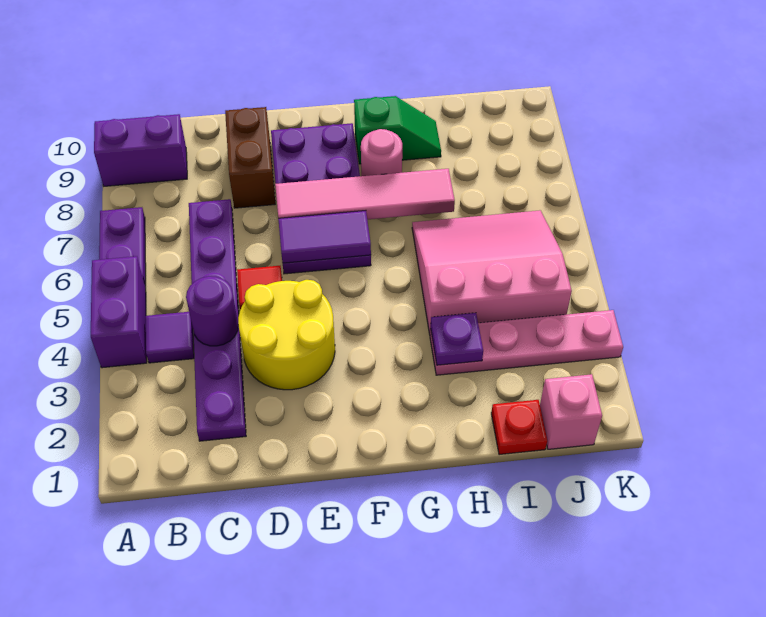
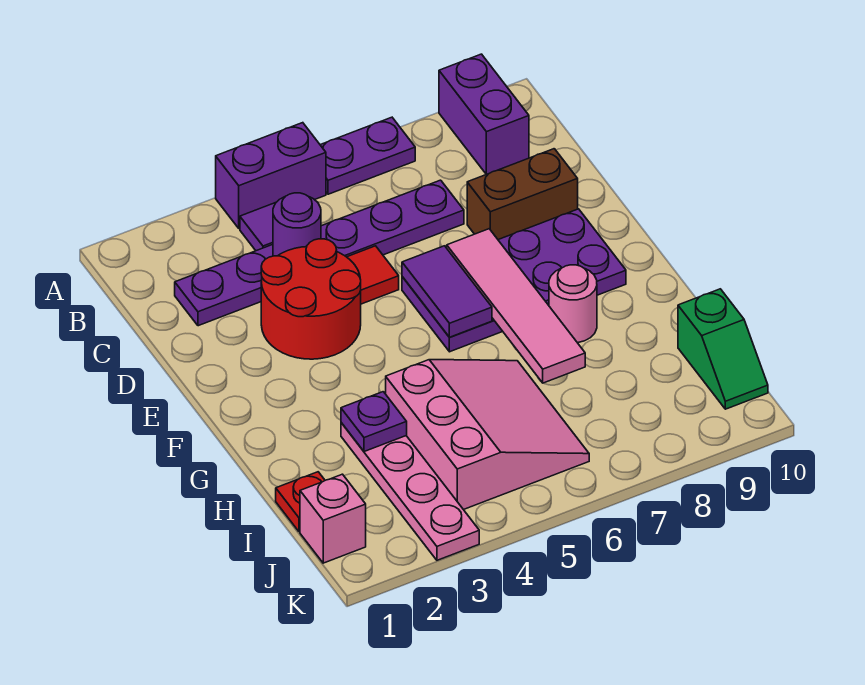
yellow round brick D3:E4 level 1 -> red round brick D3:E4 level 1
green slope G9:H9 level 1 top G -> green slope I10:J10 level 1 top I

